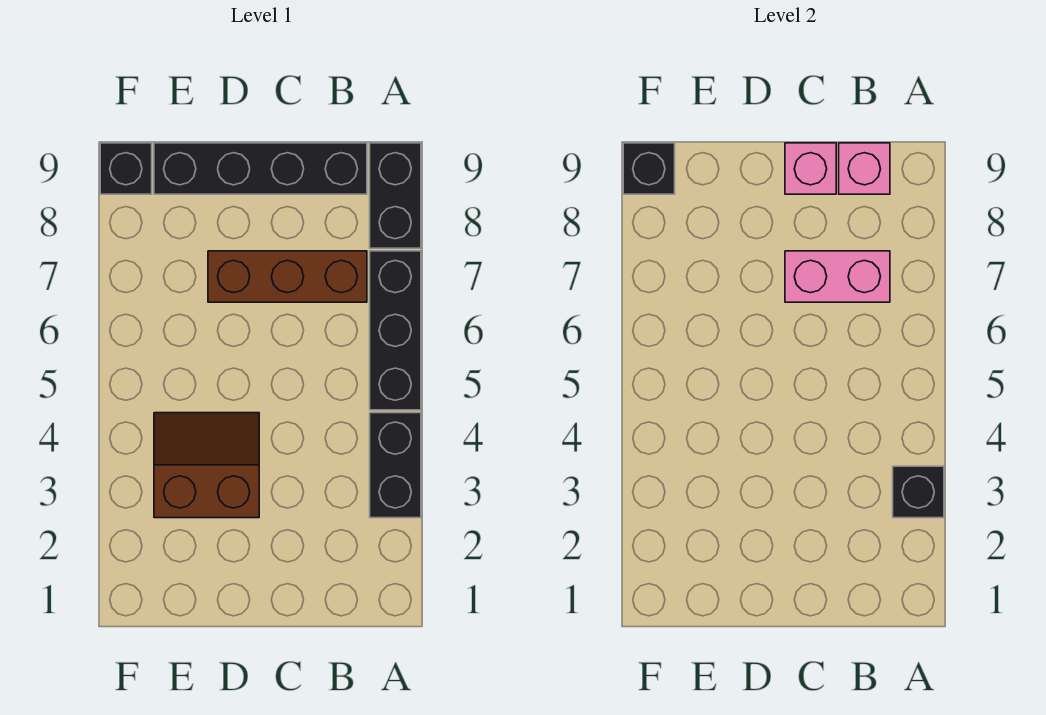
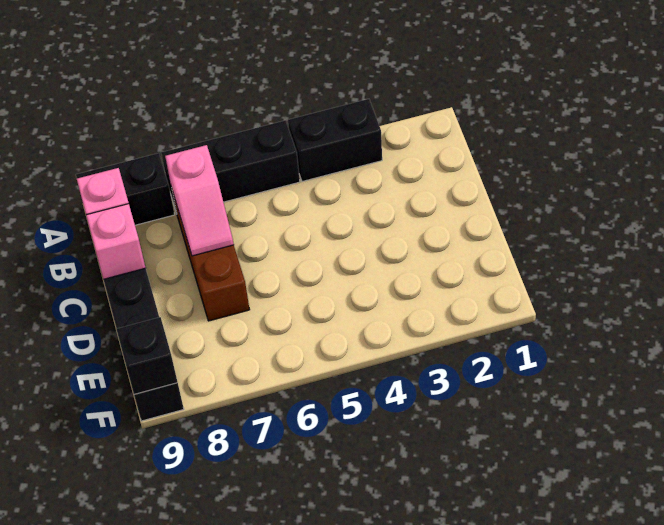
black brick A3 level 2 -> none
pink brick B7:C7 level 2 -> pink slope B7:C7 level 2 top B
brown slope D3:E4 level 1 top 3 -> none

